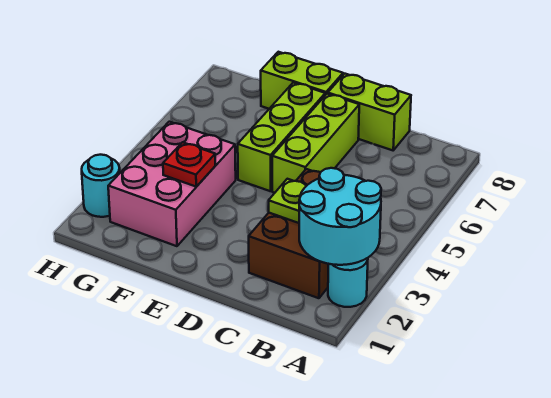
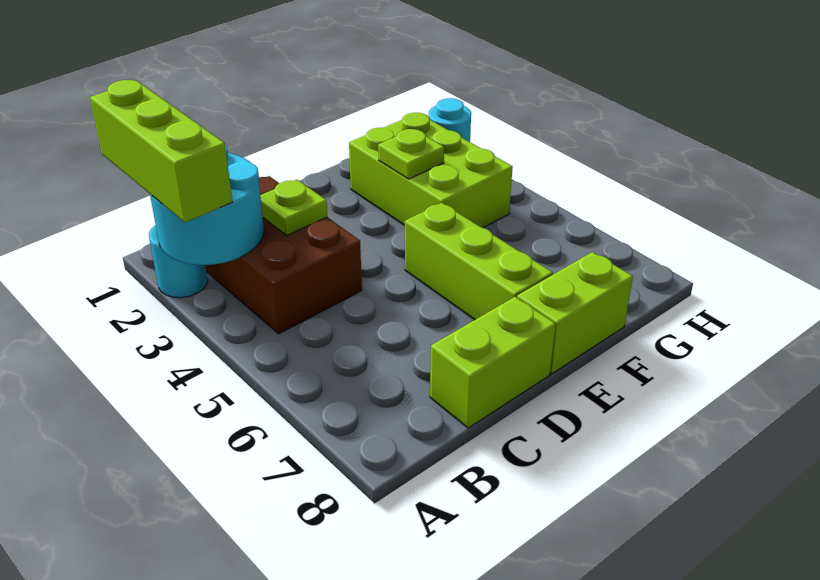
lime brick D5:D7 level 1 -> lime brick A1:A3 level 3
pink brick F2:G4 level 1 -> lime brick F2:G4 level 1
red plate F3 level 2 -> lime plate F3 level 2

